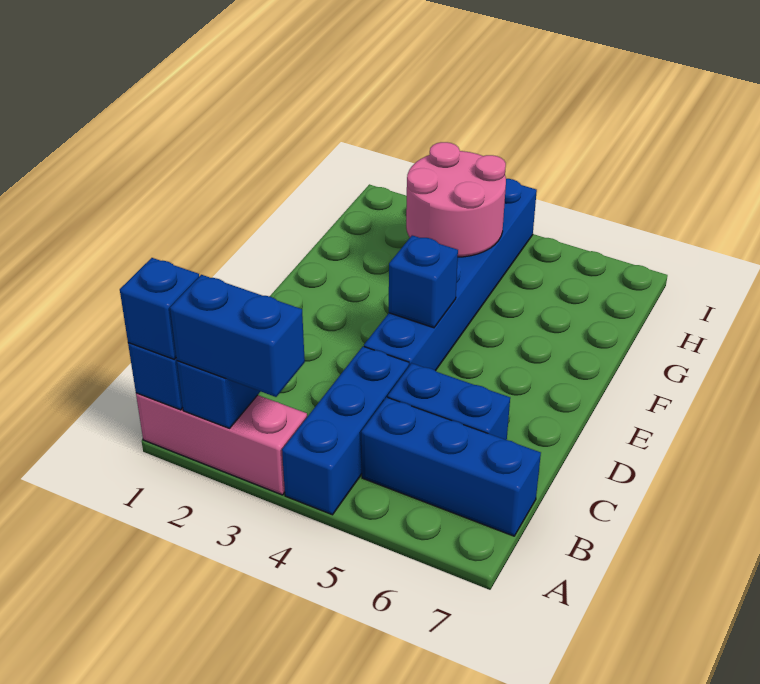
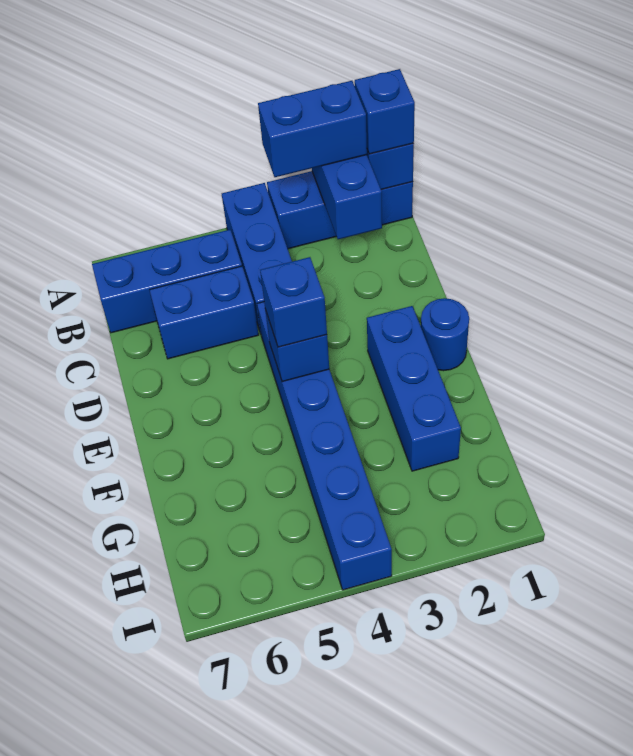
pink brick A1:A3 level 1 -> blue brick A1:A3 level 1
none -> blue round brick E1 level 1
none -> blue brick E2:G2 level 1
none -> blue brick E4 level 3
pink round brick G3:H4 level 2 -> none

